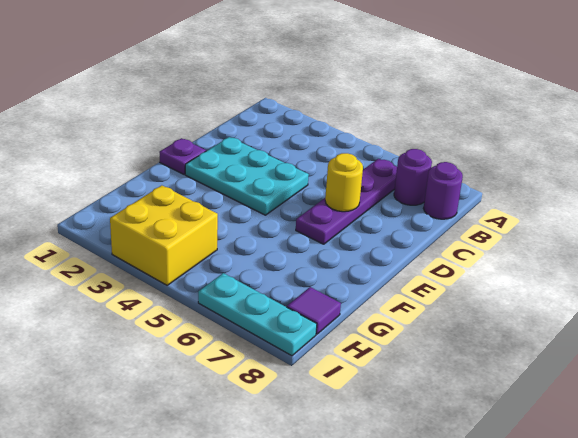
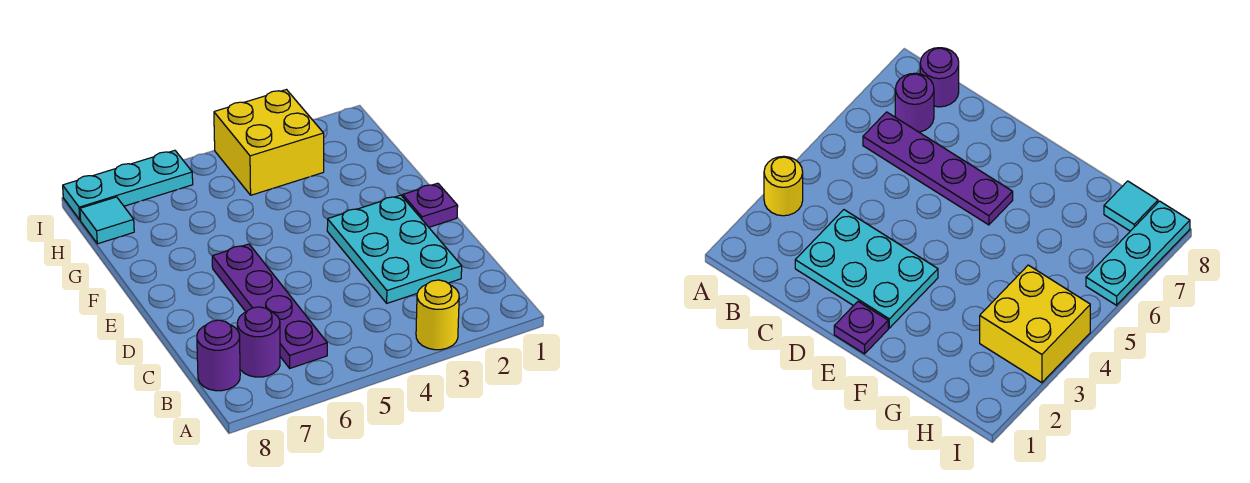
cyan plate D2:E4 level 1 -> cyan plate C2:E3 level 1
yellow round brick D6 level 2 -> yellow round brick A3 level 1
purple tile H8 level 1 -> cyan tile H8 level 1

